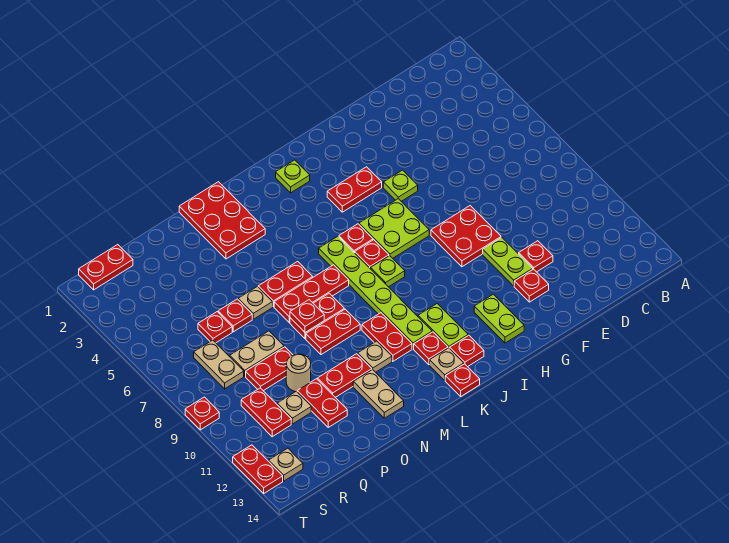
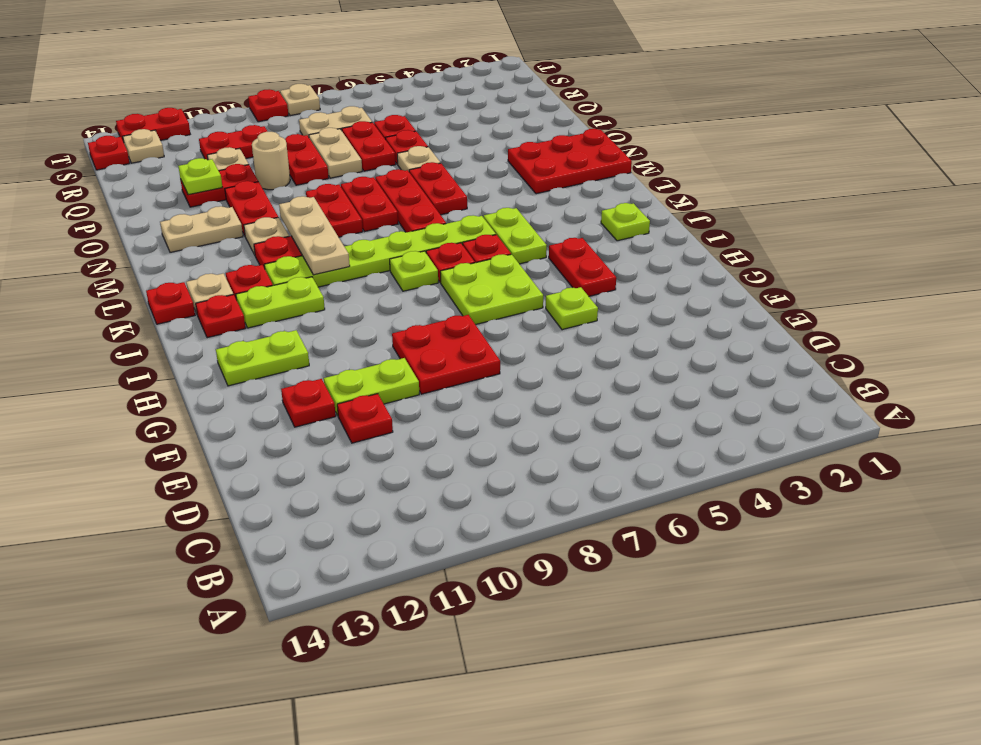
none -> lime plate J5:K5 level 1
none -> tan plate K10:M10 level 2
red plate N8 level 2 -> red plate S14 level 1
none -> lime plate P12 level 2
red plate R1:S1 level 1 -> red plate P7:Q7 level 1
none -> tan plate T8 level 1

